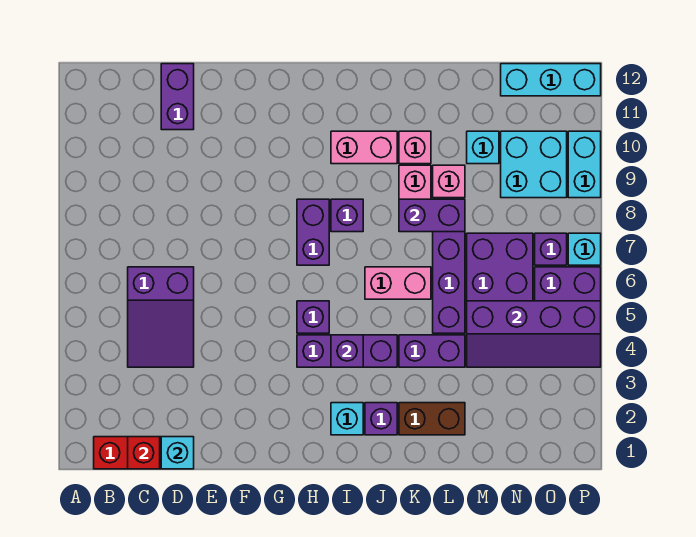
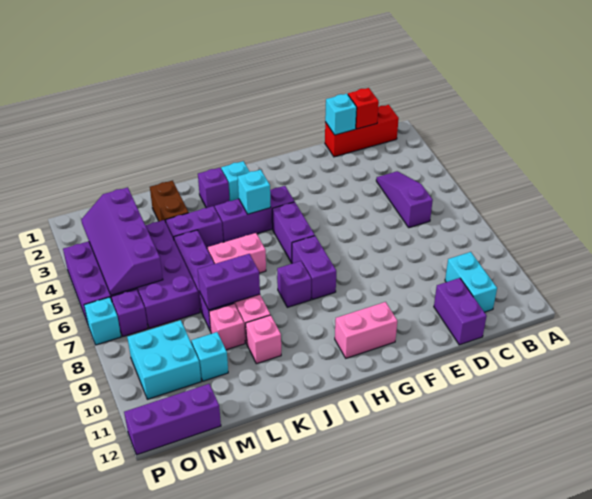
purple slope C4:D6 level 1 top 6 -> purple slope C4:C6 level 1 top 6
purple brick H5 level 1 -> purple brick H5:H6 level 1
purple brick I4 level 2 -> cyan brick I4 level 2
pink brick I10:J10 level 1 -> pink brick G11:H11 level 1
brown brick K2:L2 level 1 -> brown brick L2:L3 level 1
purple slope M4:P5 level 2 top 5 -> purple slope N3:O6 level 2 top N
cyan brick N12:P12 level 1 -> purple brick N12:P12 level 1
cyan brick P9:P10 level 1 -> cyan brick C10:C11 level 1

